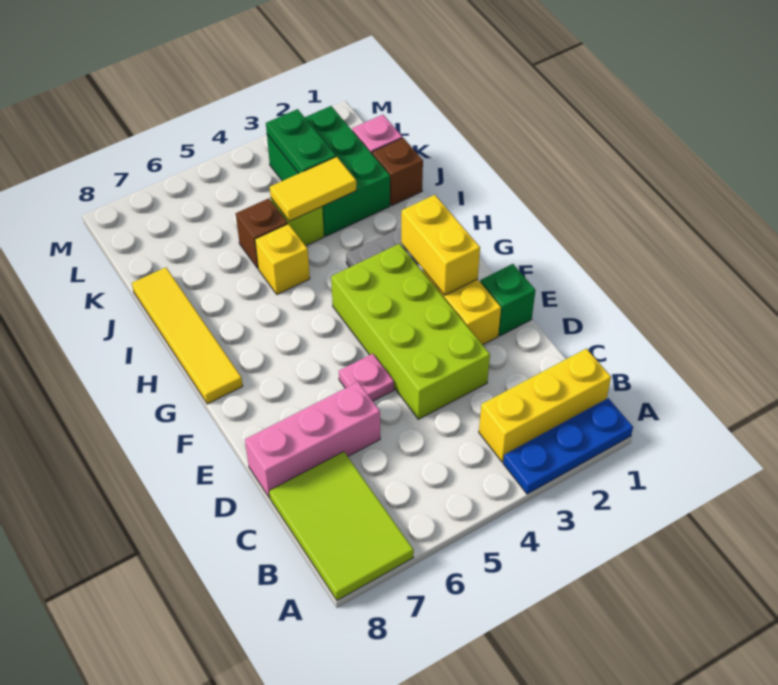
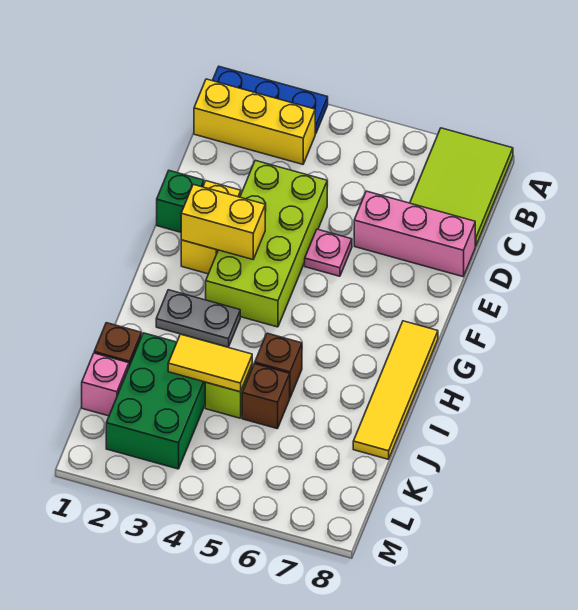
yellow brick F2:G2 level 2 -> yellow brick F2:F3 level 2
yellow brick I5 level 1 -> brown brick I5 level 1
green plate K3:L3 level 2 -> none

